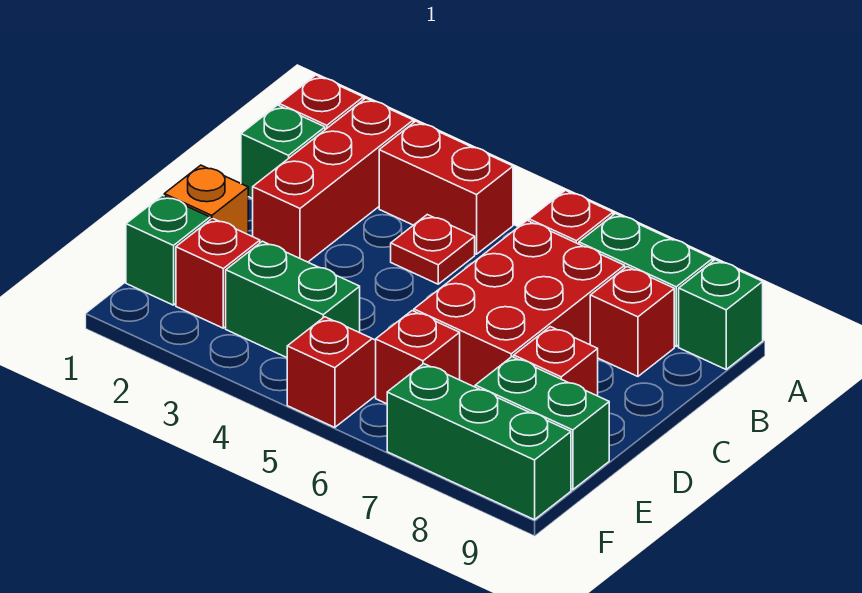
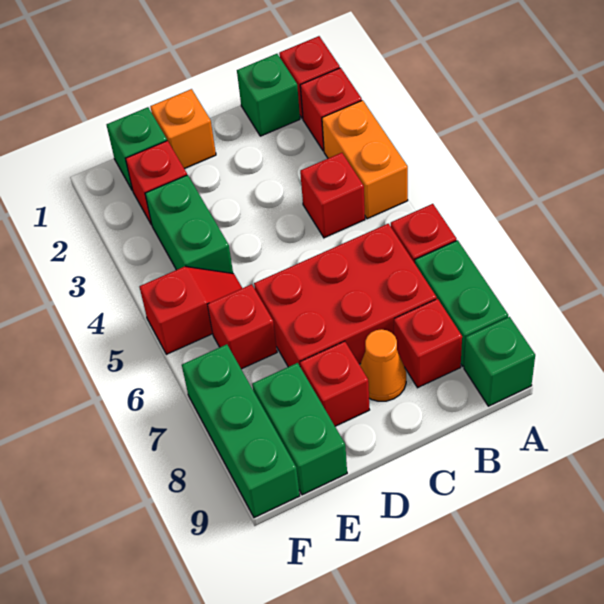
red brick A2:C2 level 1 -> red brick A2 level 1
red brick A3:A4 level 1 -> orange brick A3:A4 level 1
red plate B4 level 1 -> red brick B4 level 1
none -> orange cone C8 level 1

